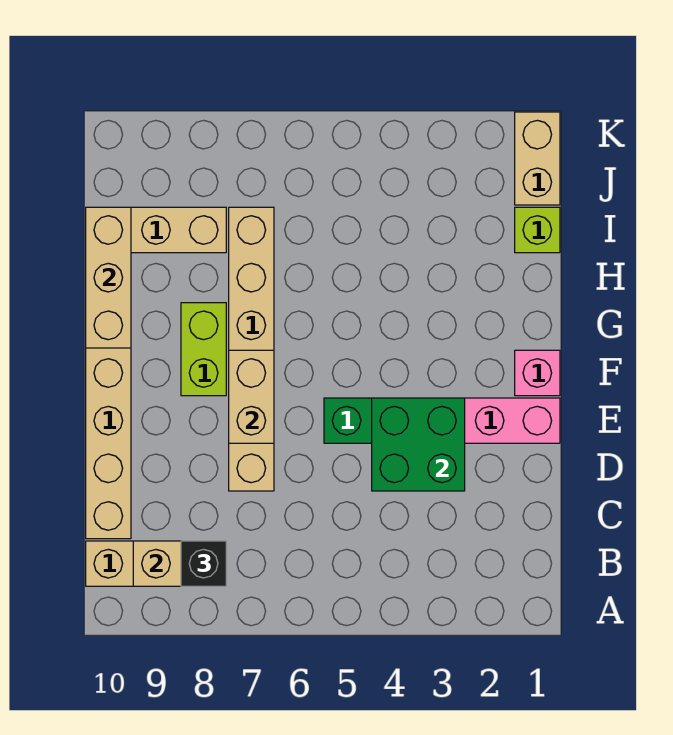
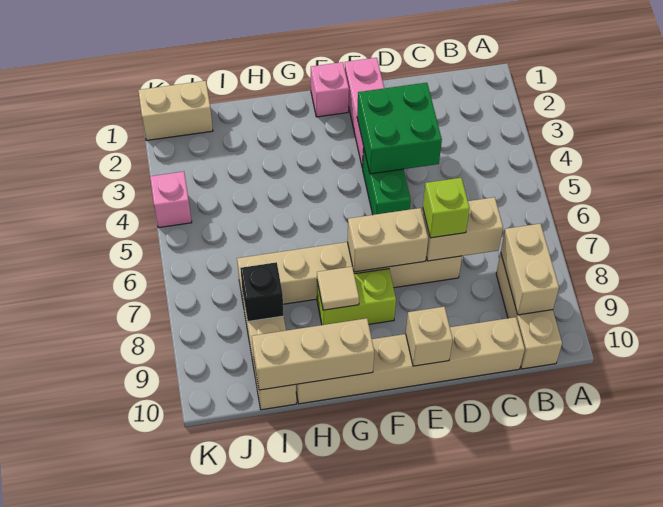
black brick B8 level 3 -> black brick I8 level 2
none -> tan brick C7:D7 level 2
none -> tan brick E10 level 2
none -> tan tile G8 level 2
lime brick I1 level 1 -> lime brick D7 level 3
none -> pink brick K4 level 1

